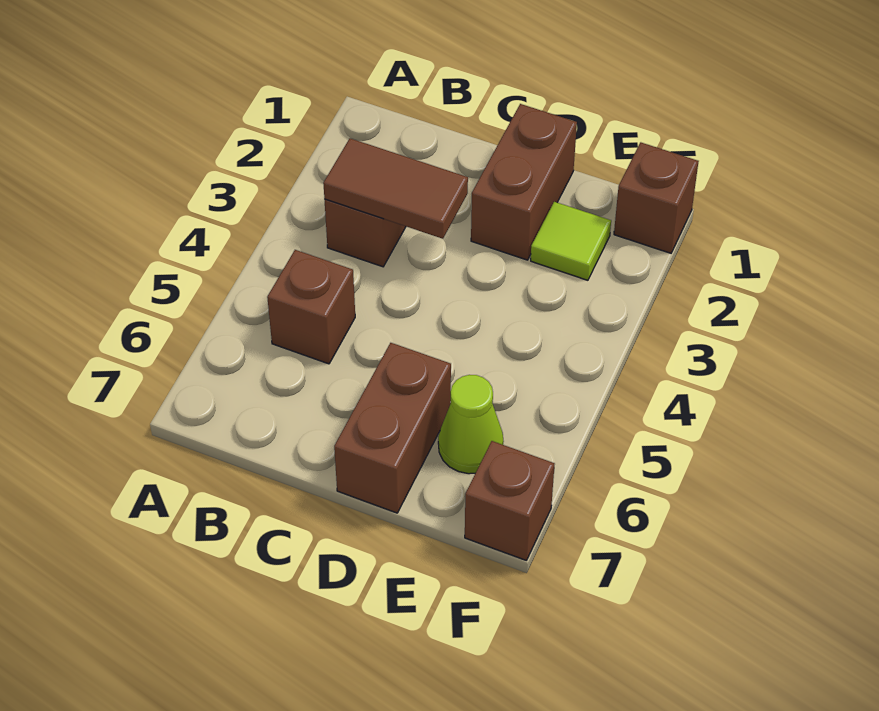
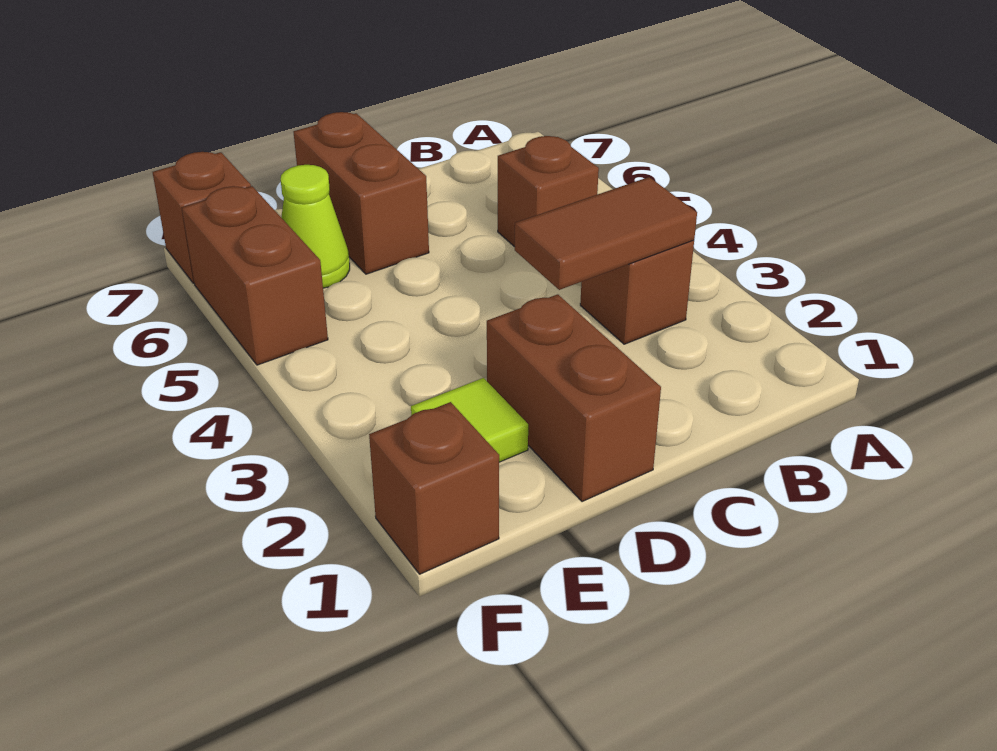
none -> brown brick F5:F6 level 1

